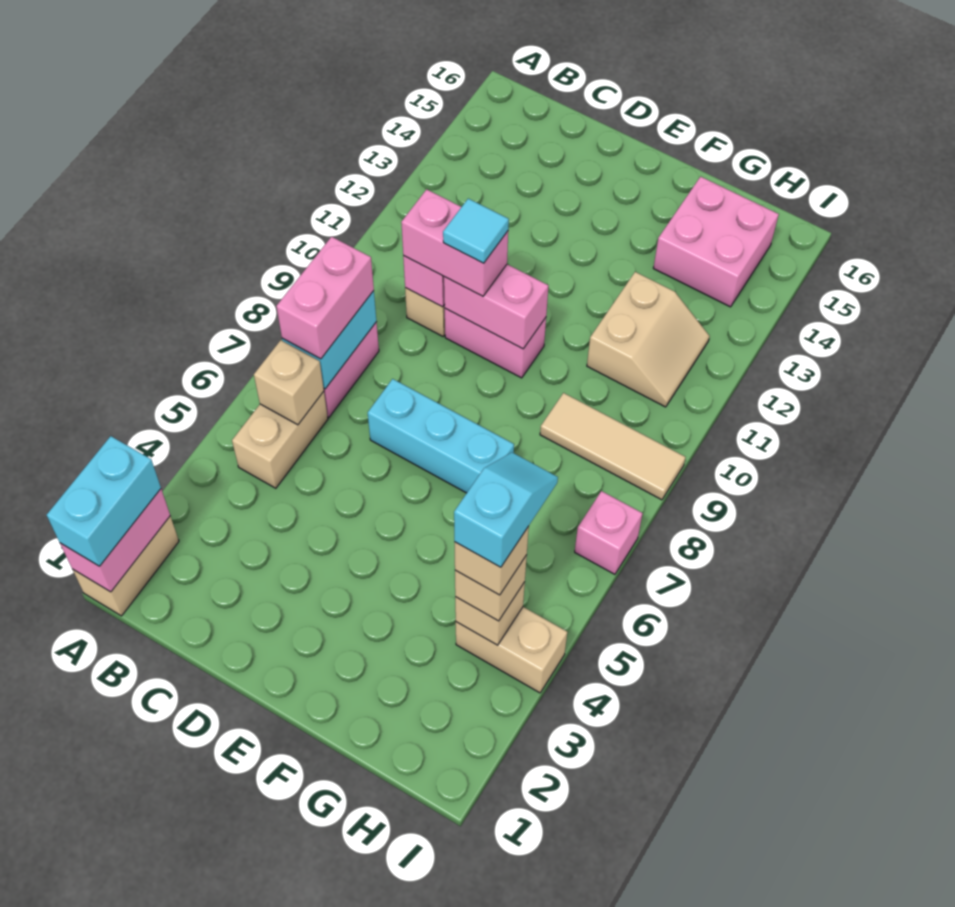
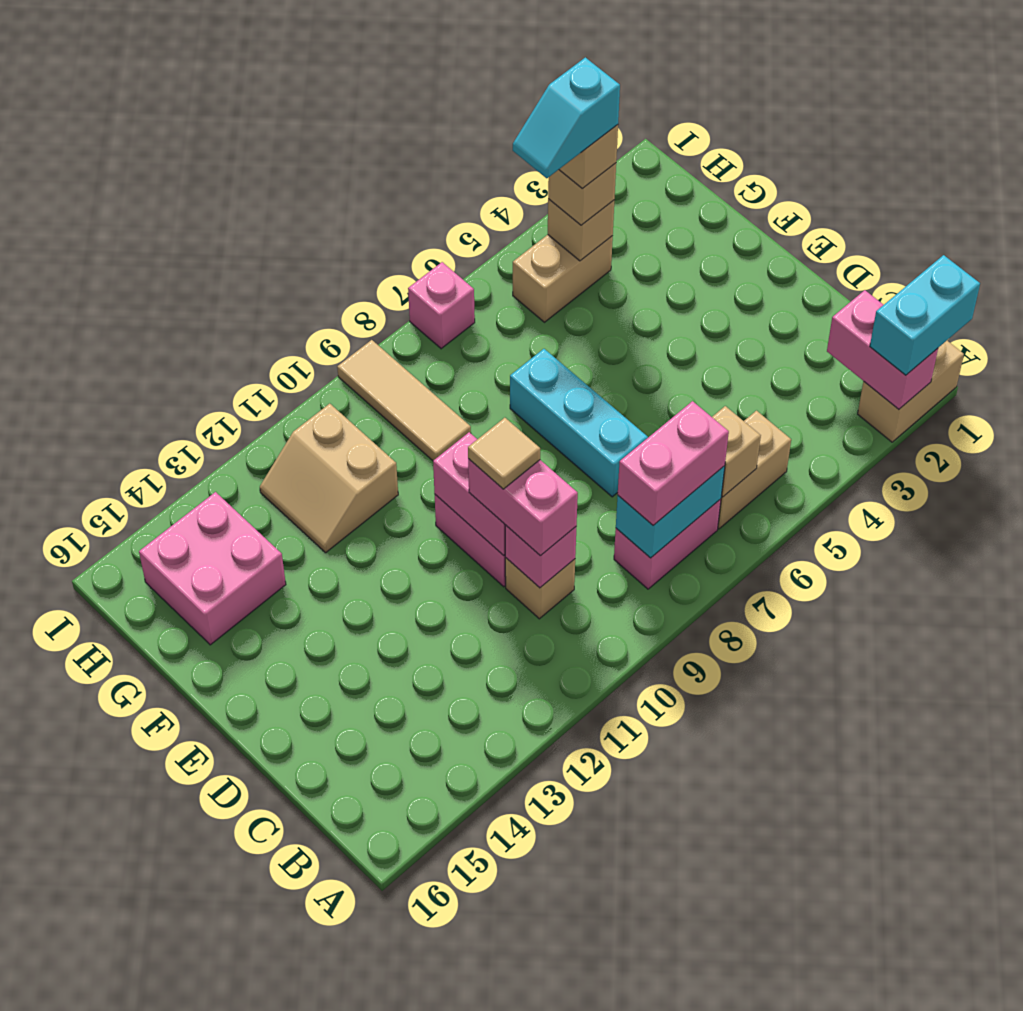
pink brick A1:A2 level 2 -> pink brick A2:B2 level 2
cyan tile D10 level 4 -> tan tile D10 level 4
tan slope G11:H12 level 1 top G -> tan slope G11:H12 level 1 top 11
tan brick H4:I4 level 1 -> tan brick H4:H5 level 1

